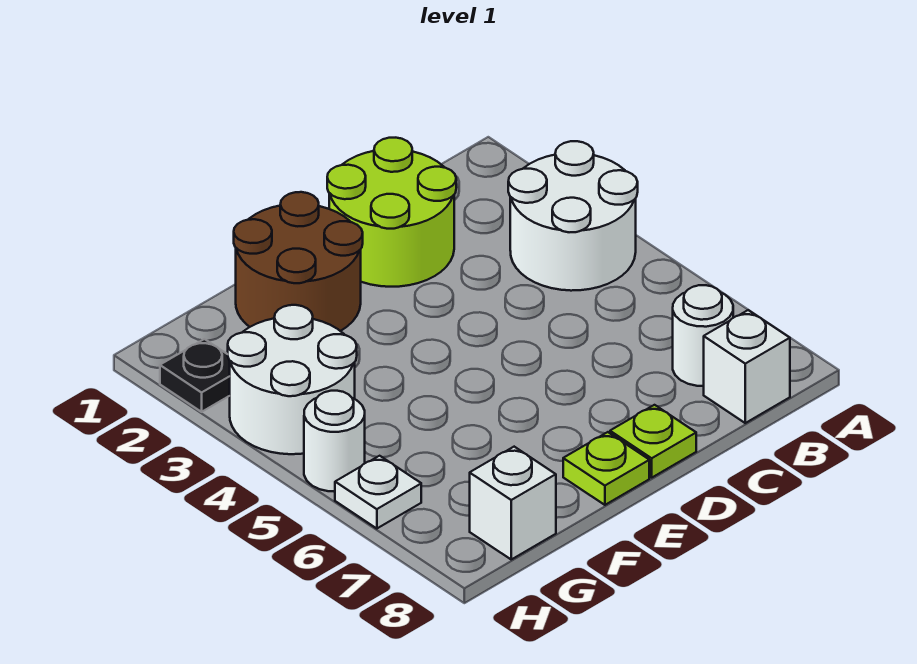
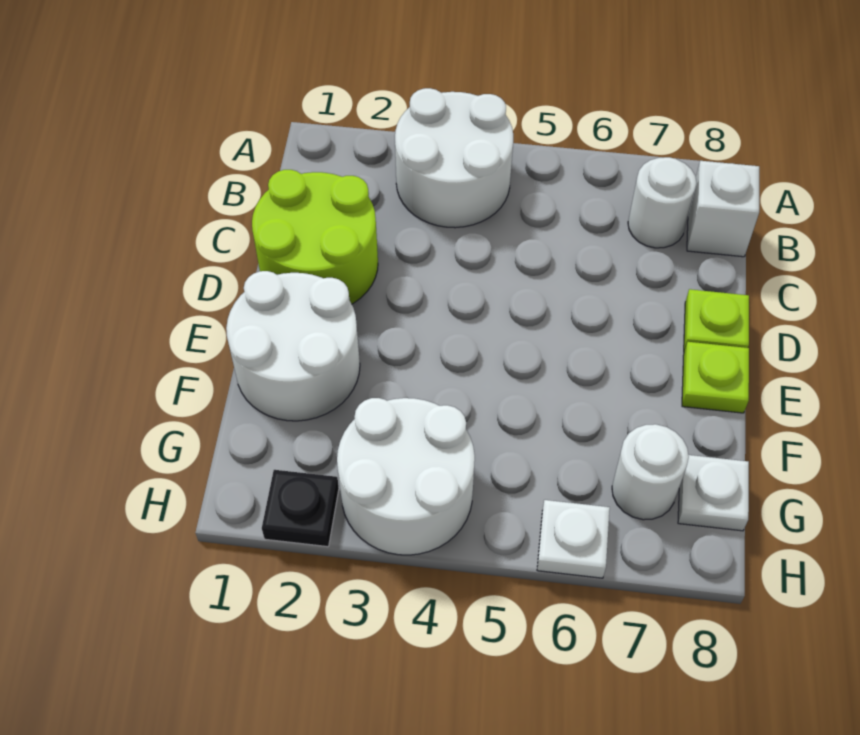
brown round brick E1:F2 level 1 -> white round brick E1:F2 level 1
white brick G8 level 1 -> white plate G8 level 1
white round brick H5 level 1 -> white round brick G7 level 1

